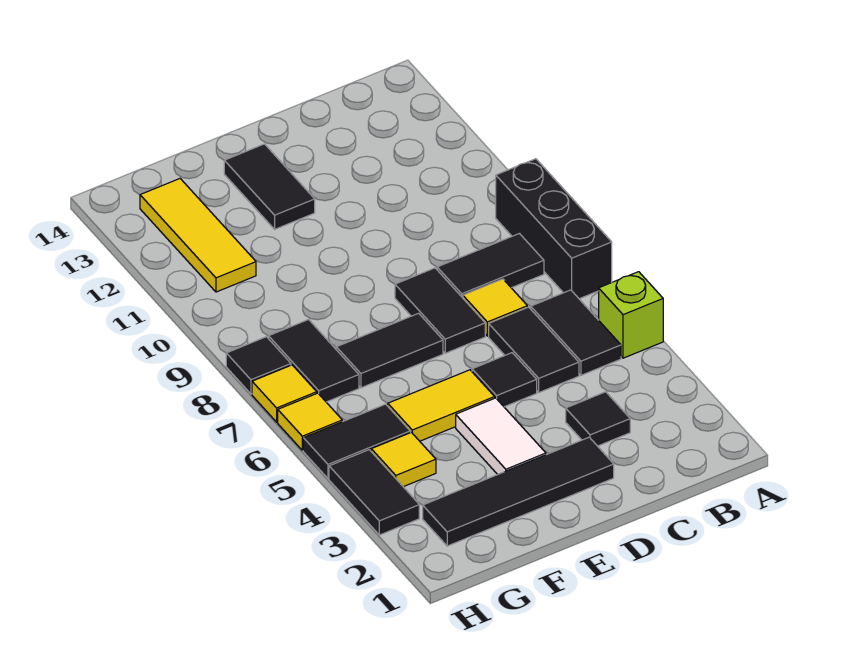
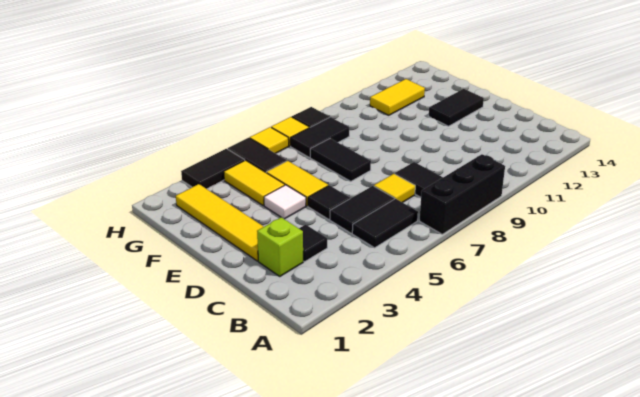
lime brick A5 level 1 -> lime brick C2 level 1
black tile D2:G2 level 1 -> yellow tile D2:G2 level 1
black tile D7:D8 level 1 -> none
white tile E3:E4 level 1 -> white tile E4 level 1
yellow tile G4 level 1 -> yellow tile F4:G4 level 1
yellow tile G11:G13 level 1 -> yellow tile G11:G12 level 1

